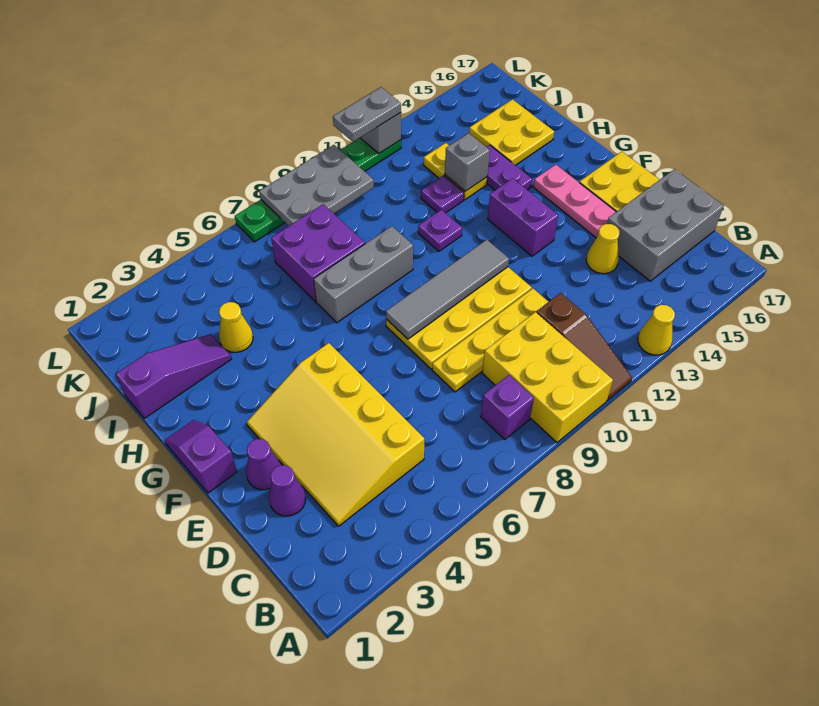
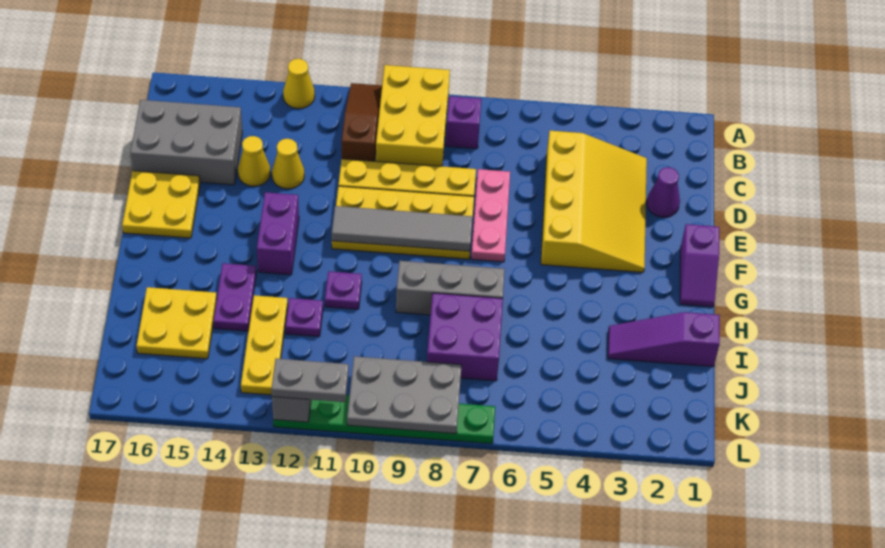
purple cone E2 level 1 -> none
pink plate E15:G15 level 1 -> pink plate D7:F7 level 1
yellow cone I4 level 1 -> yellow cone D13 level 1
yellow plate I13:J13 level 1 -> yellow plate I13:K13 level 1
grey brick I13 level 2 -> none

